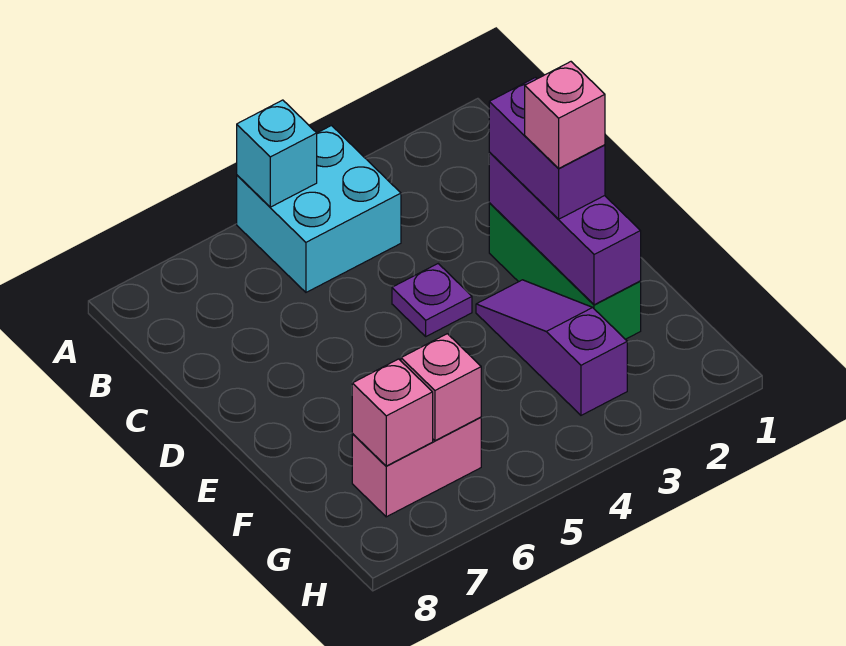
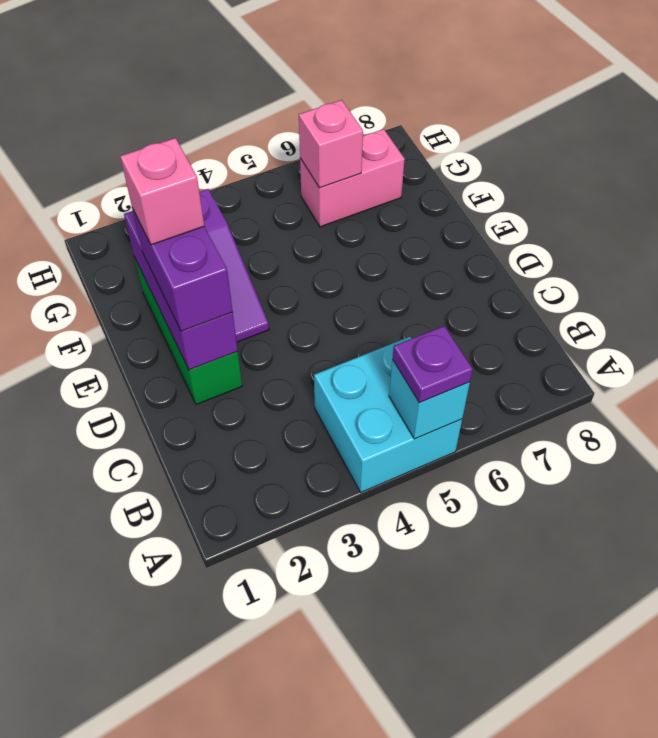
purple plate D4 level 1 -> purple plate A5 level 3
pink brick G7 level 2 -> none

